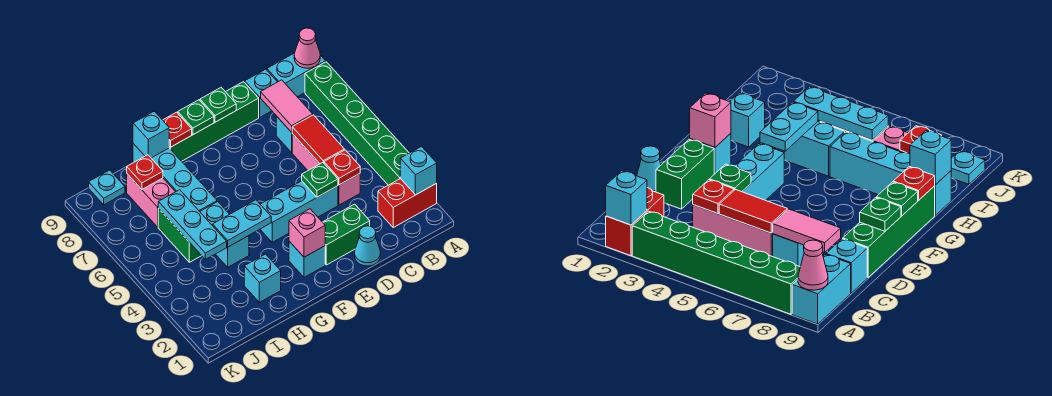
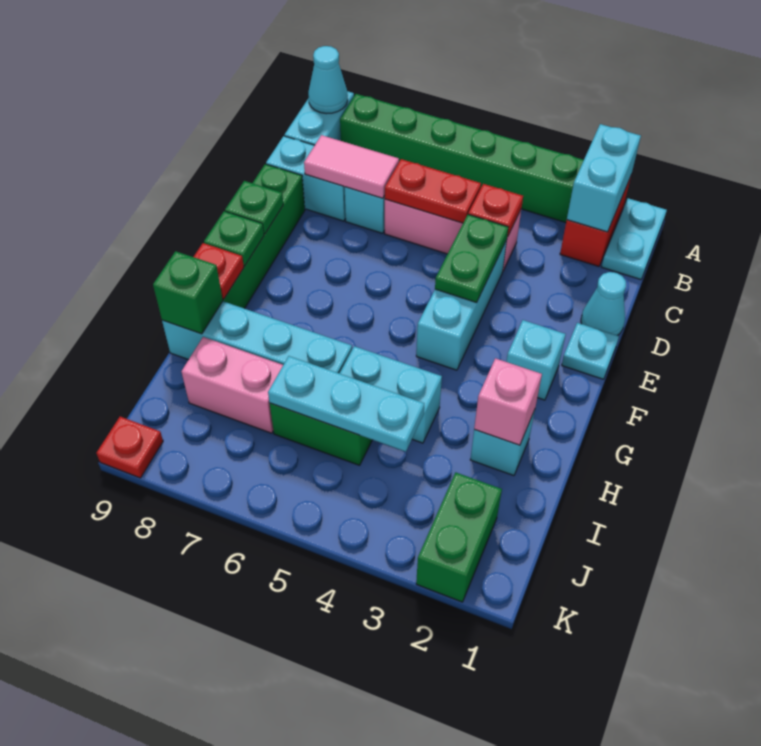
cyan brick A2 level 2 -> cyan brick A2:B2 level 2
pink cone A9 level 2 -> cyan cone A9 level 2
red tile C5:C6 level 2 -> red plate C5:C6 level 2
cyan brick C9 level 1 -> cyan brick C8:C9 level 1
green brick D2:E2 level 1 -> green brick J2:K2 level 1
green plate D4 level 2 -> green plate D4:E4 level 2
pink brick F2 level 2 -> pink brick H2 level 2
cyan plate G4:H4 level 2 -> cyan plate A1:B1 level 1
cyan brick H9 level 2 -> green brick H9 level 2
red plate I8 level 2 -> red plate K9 level 1
cyan plate J9 level 1 -> cyan plate E1 level 1

